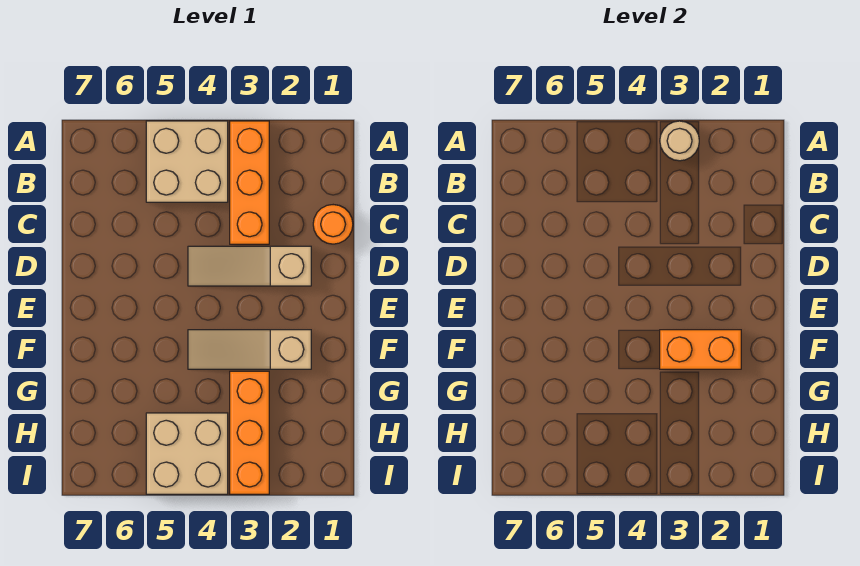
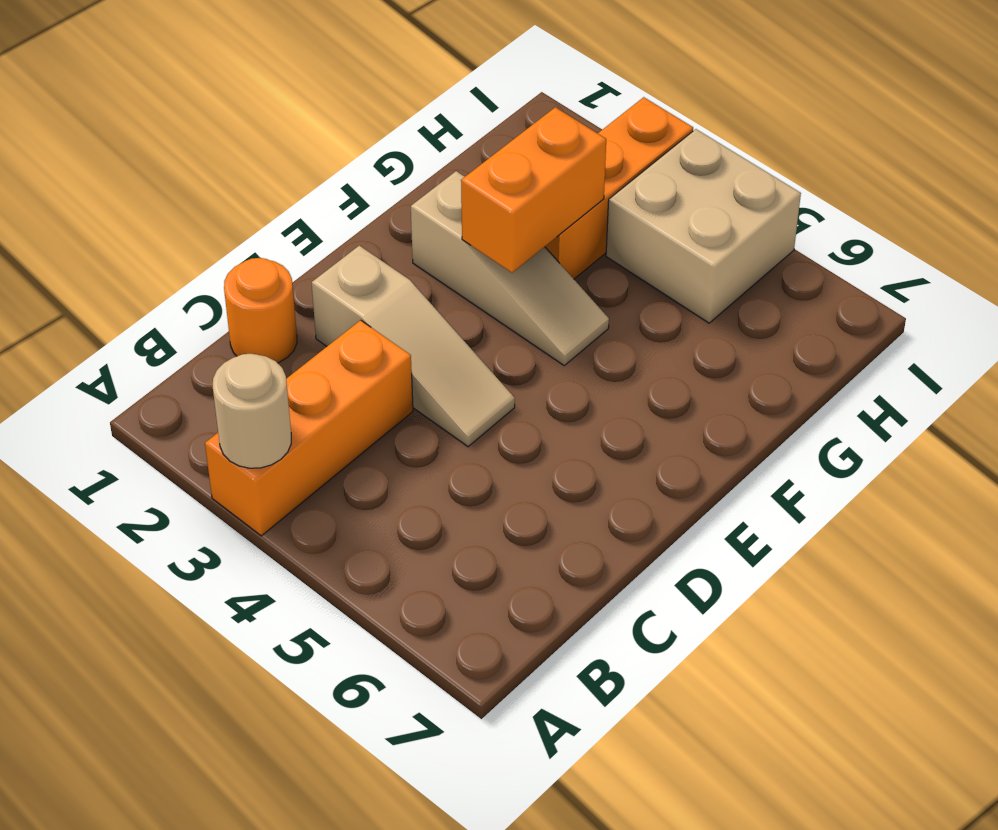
tan brick A4:B5 level 1 -> none
orange brick F2:F3 level 2 -> orange brick F3:G3 level 2

